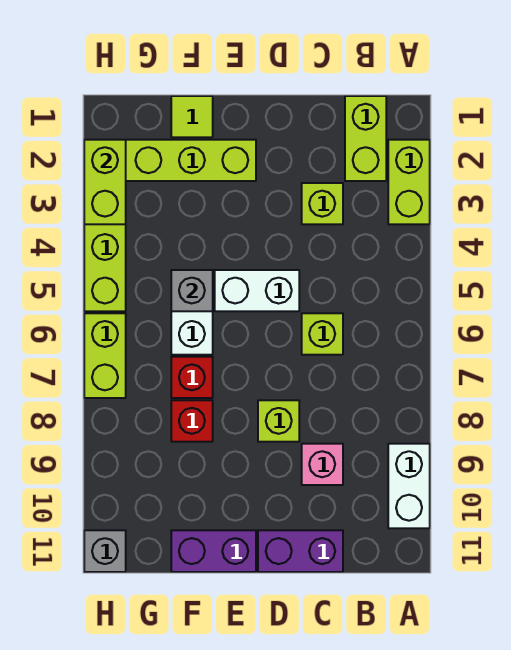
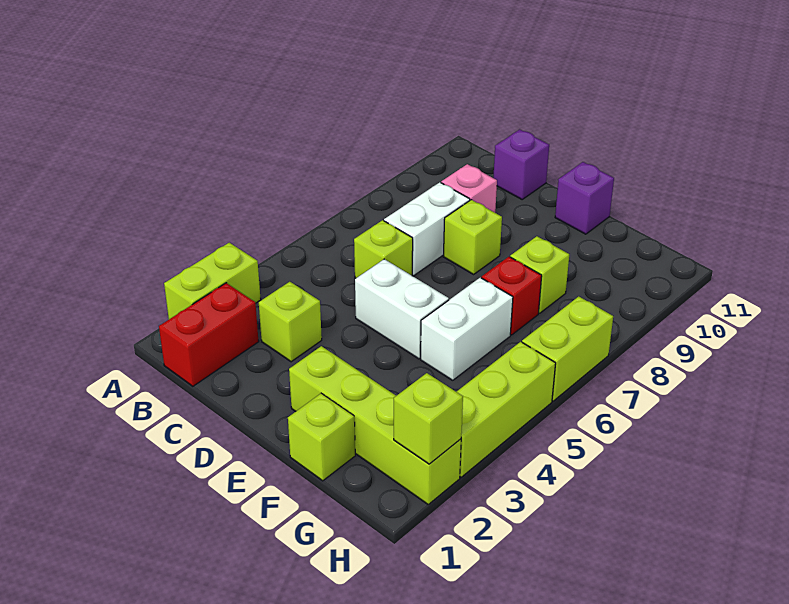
white brick A9:A10 level 1 -> white brick C7:C8 level 1
lime brick B1:B2 level 1 -> red brick B1:B2 level 1
purple brick C11:D11 level 1 -> purple brick C11 level 1
purple brick E11:F11 level 1 -> purple brick E11 level 1
lime tile F1 level 1 -> lime brick F1 level 1
grey brick F5 level 2 -> none
red brick F8 level 1 -> lime brick F8 level 1
lime brick H2:H3 level 2 -> lime brick H2 level 2
grey brick H11 level 1 -> none

